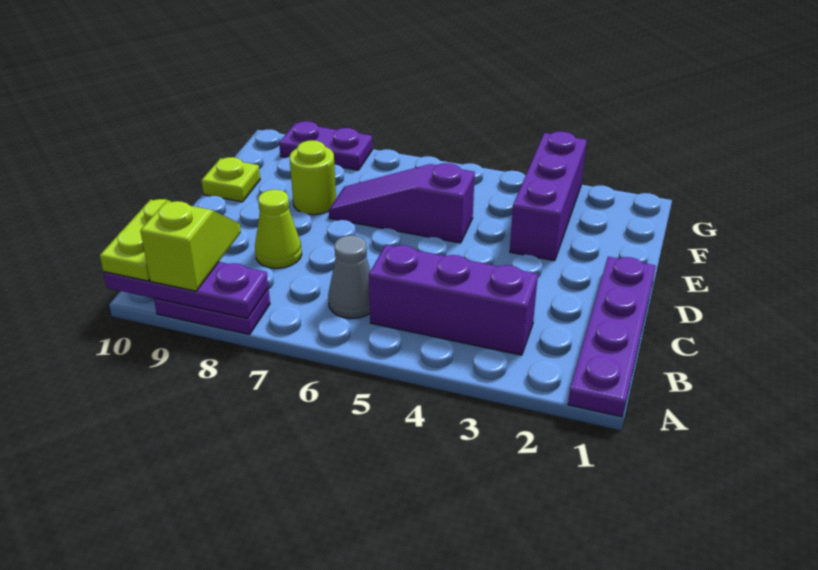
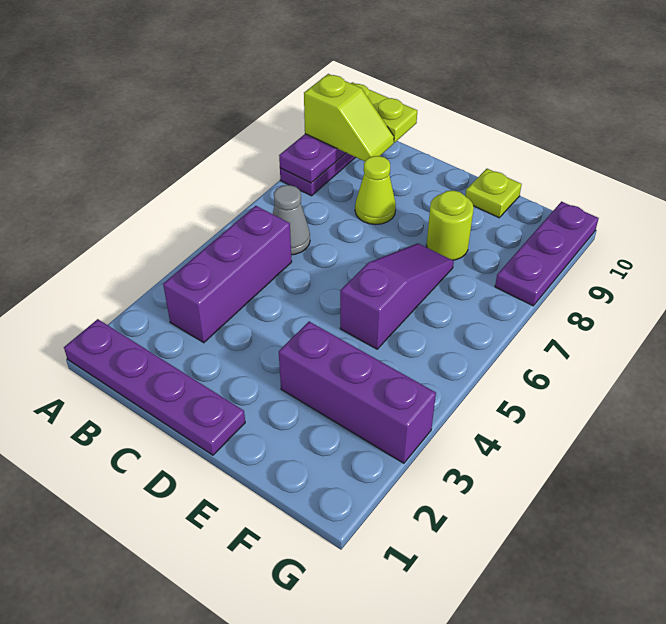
purple plate G8:G9 level 1 -> purple plate G8:G10 level 1

